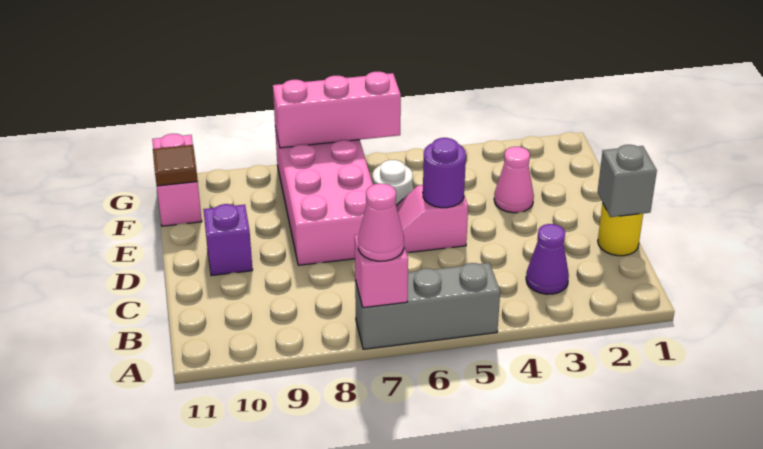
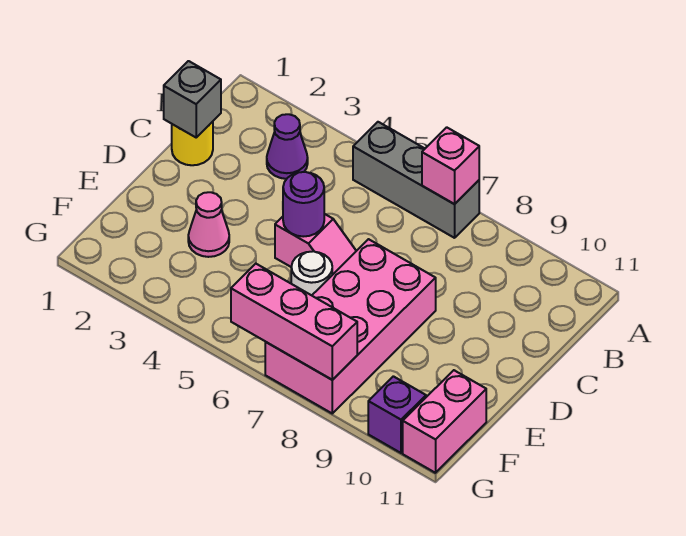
pink cone A7 level 3 -> none
purple brick D10 level 1 -> purple brick G10 level 1
brown tile F11 level 2 -> none

